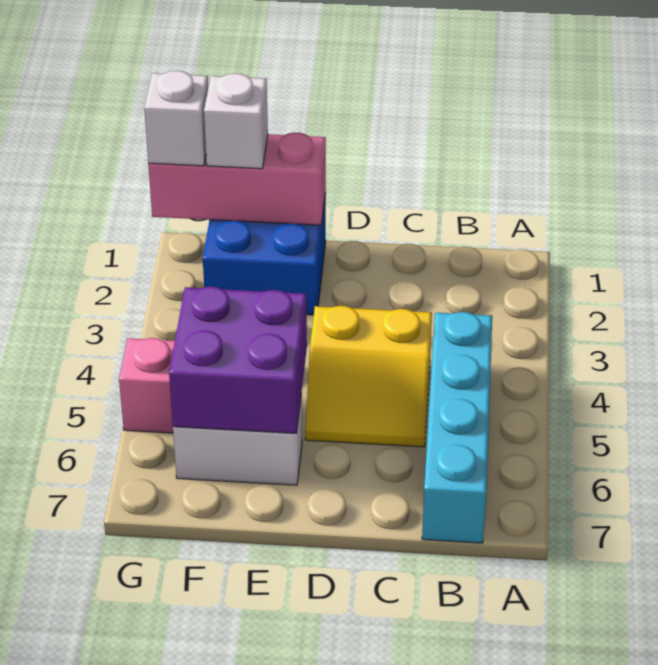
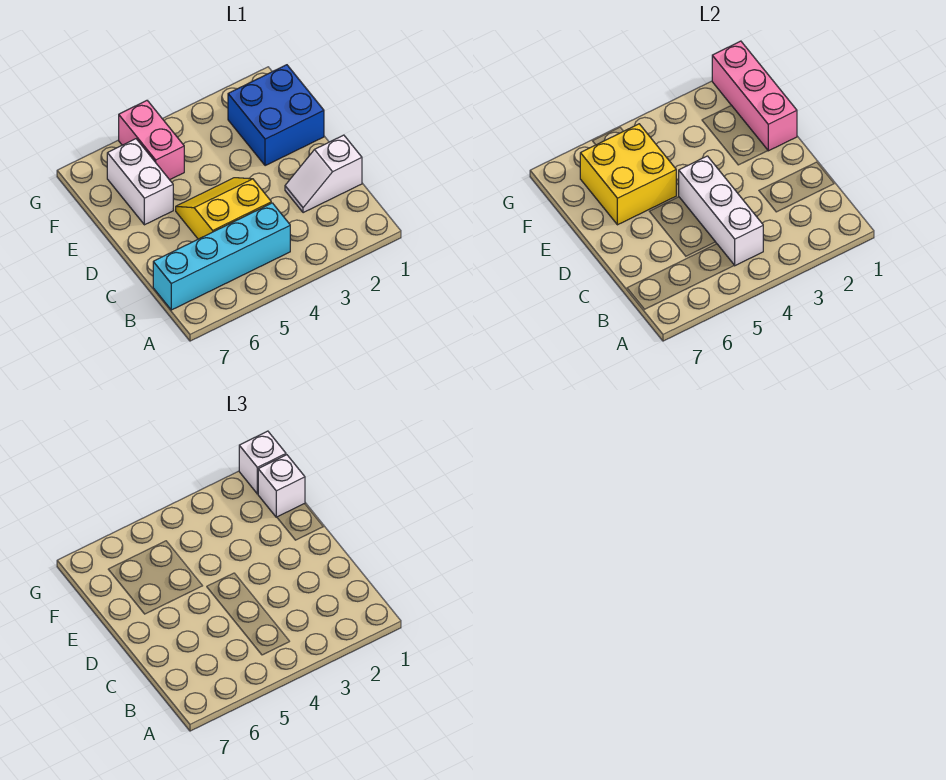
none -> white brick B4:D4 level 2
none -> white slope C1:C2 level 1 top 1
yellow slope C4:D5 level 1 top 4 -> yellow slope C4:D5 level 1 top C
purple brick E5:F6 level 2 -> yellow brick E5:F6 level 2

